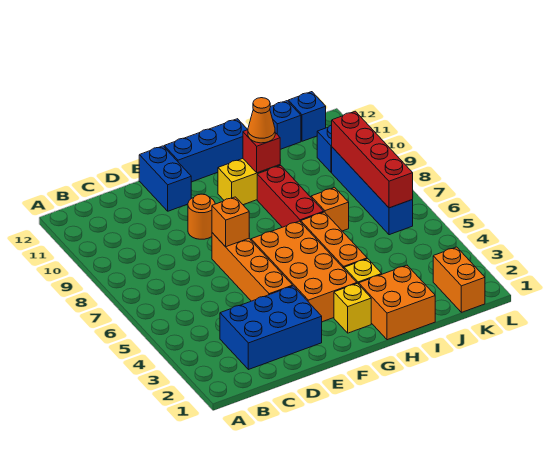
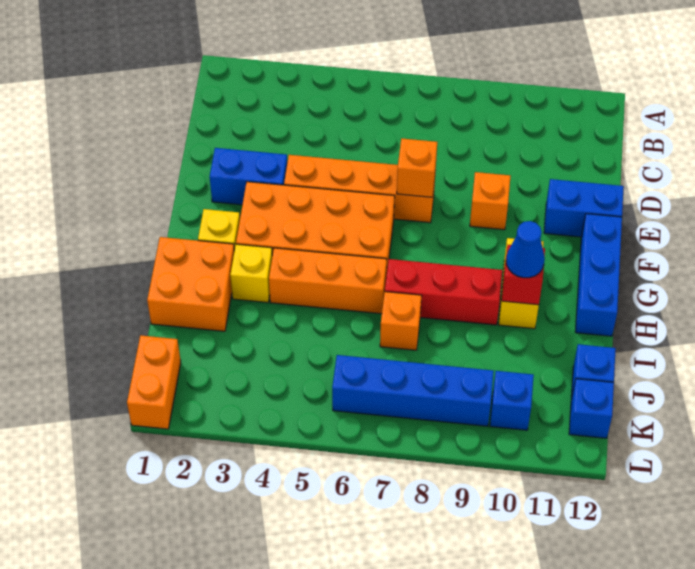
blue brick C2:E3 level 1 -> blue brick E2:E3 level 1
orange round brick E9 level 1 -> orange brick E9 level 1
orange cone H10 level 3 -> blue cone H10 level 3
orange brick K1:K2 level 1 -> orange brick K1:L1 level 1
red brick K6:K9 level 2 -> none

